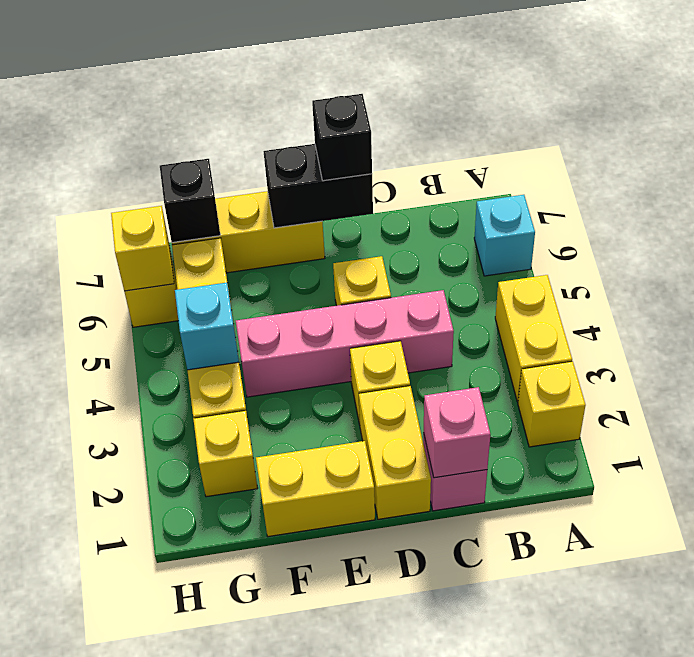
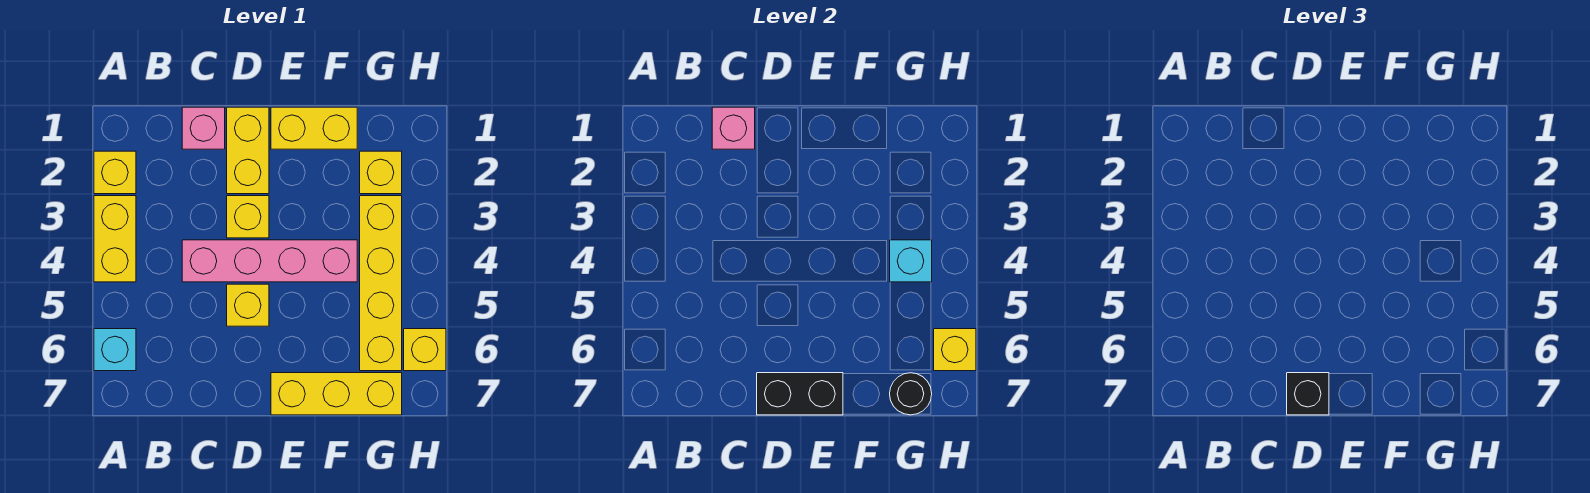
black brick G7 level 2 -> black round brick G7 level 2

